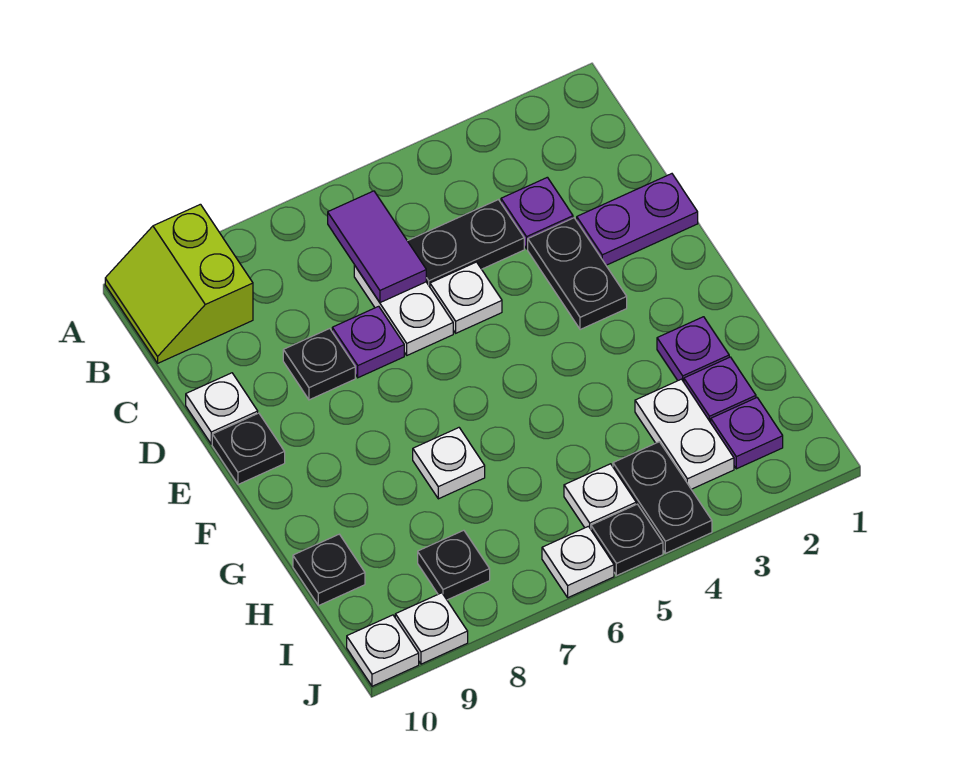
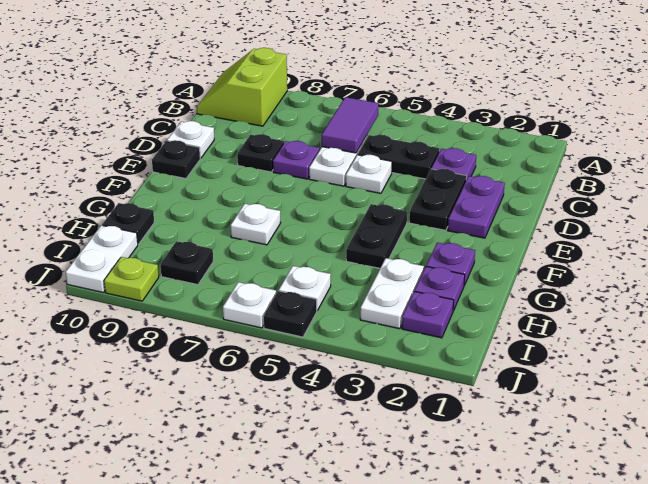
purple plate D1:D2 level 1 -> purple plate D2:E2 level 1
black plate I4:J4 level 1 -> black plate F4:G4 level 1
white plate J9 level 1 -> lime plate J9 level 1
white plate J10 level 1 -> white plate I10:J10 level 1

